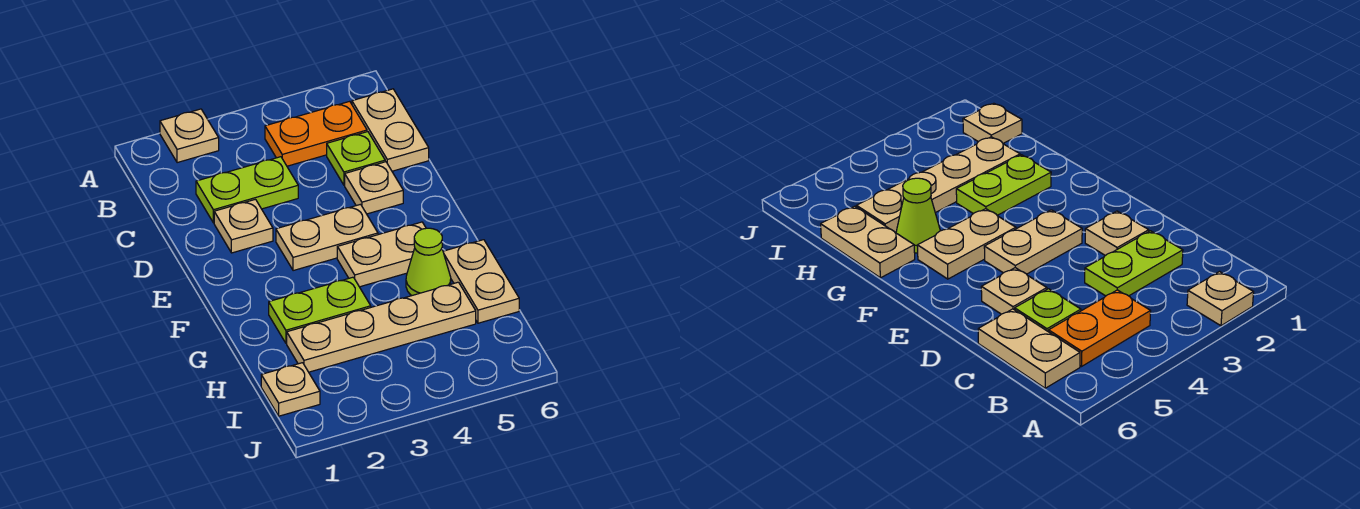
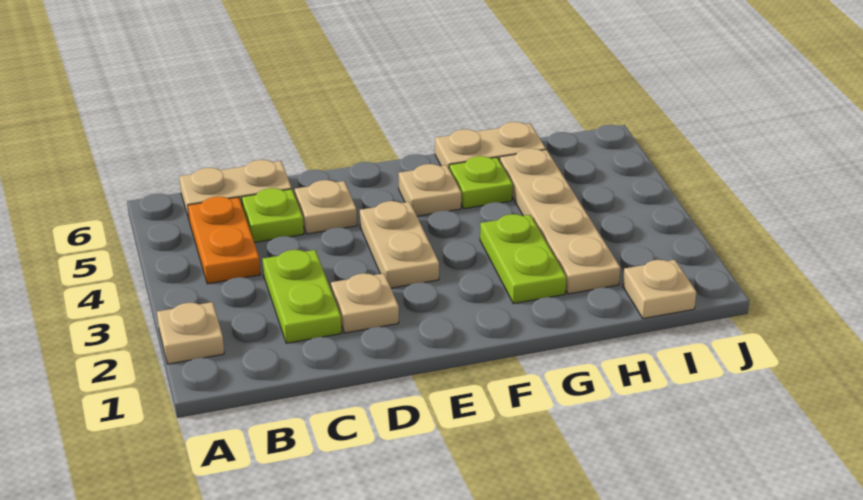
tan plate F4:F5 level 1 -> tan plate F5 level 1
lime cone G5 level 1 -> lime plate G5 level 1

